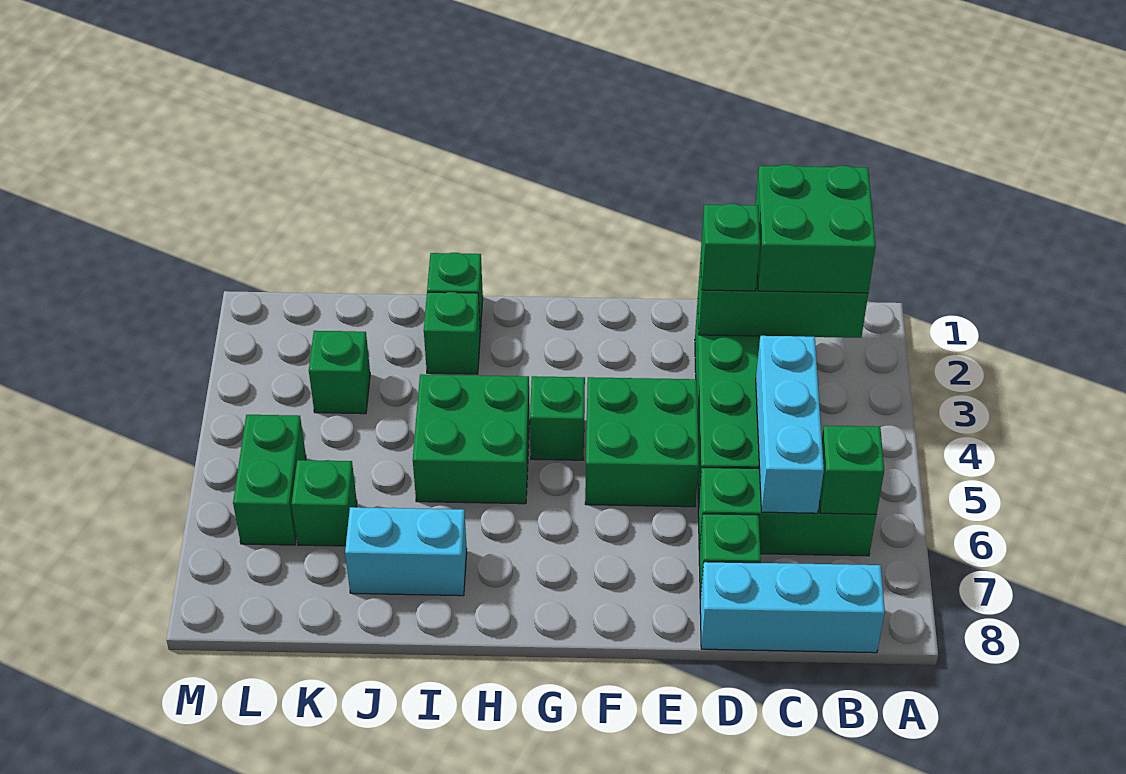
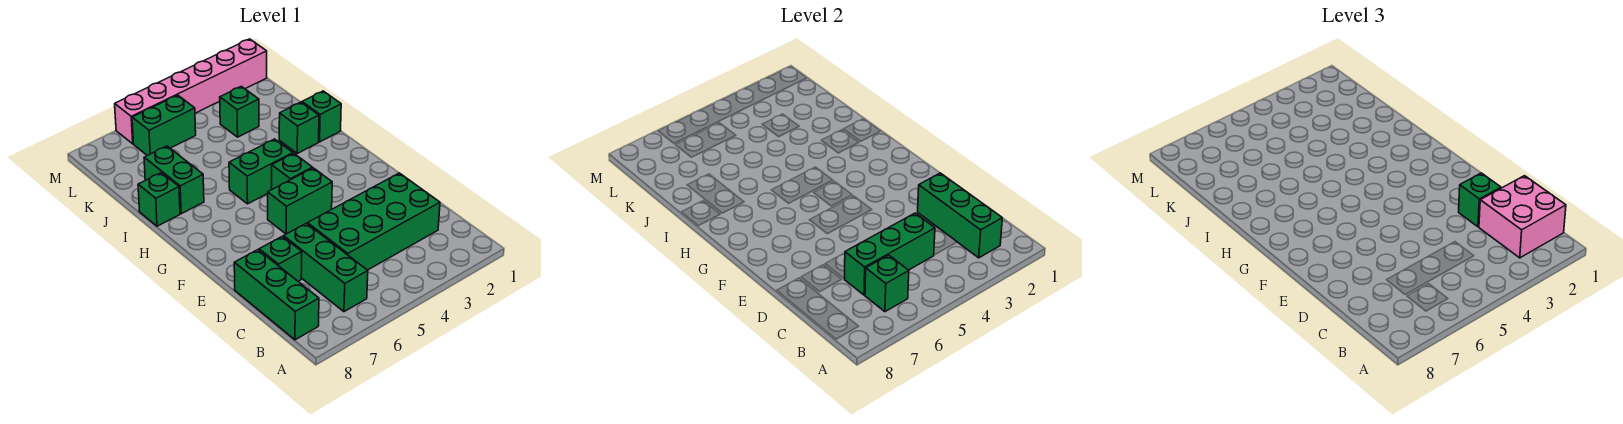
green brick B1:C2 level 3 -> pink brick B1:C2 level 3
cyan brick B8:D8 level 1 -> green brick B8:D8 level 1
cyan brick C4:C6 level 2 -> green brick C4:C6 level 2
green brick E4:F5 level 1 -> green brick F4:F5 level 1
green brick H4:I5 level 1 -> green brick H4:H5 level 1
cyan brick I7:J7 level 1 -> green brick I7:J7 level 1
green brick K6 level 1 -> green brick I8 level 1
none -> pink brick M1:M6 level 1

